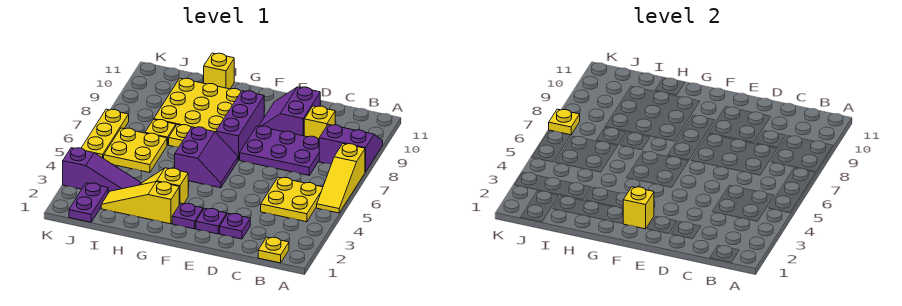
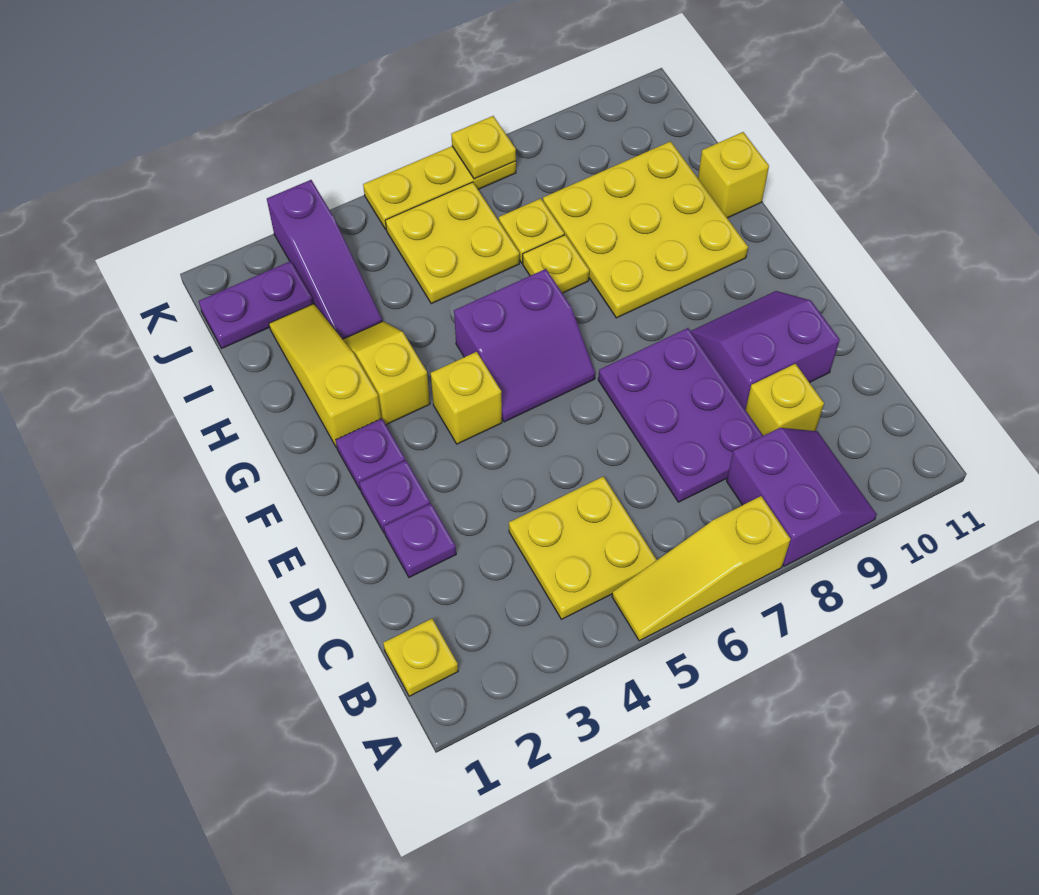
yellow brick F2 level 2 -> yellow brick F4 level 1
purple brick F7:F9 level 1 -> none

